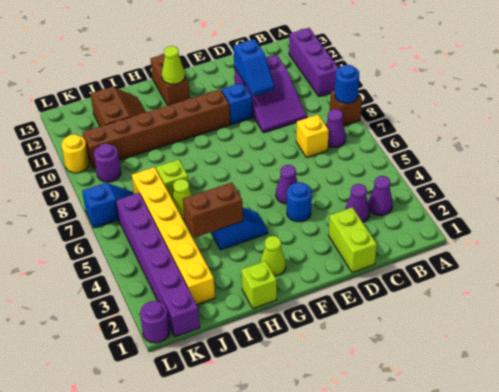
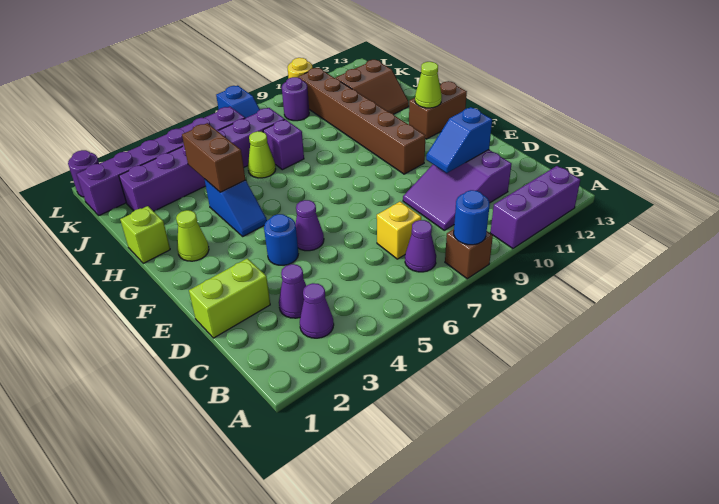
blue brick E10 level 1 -> none
lime brick I7 level 1 -> purple brick I7 level 1
yellow brick J2:J7 level 1 -> purple brick J2:J7 level 1

